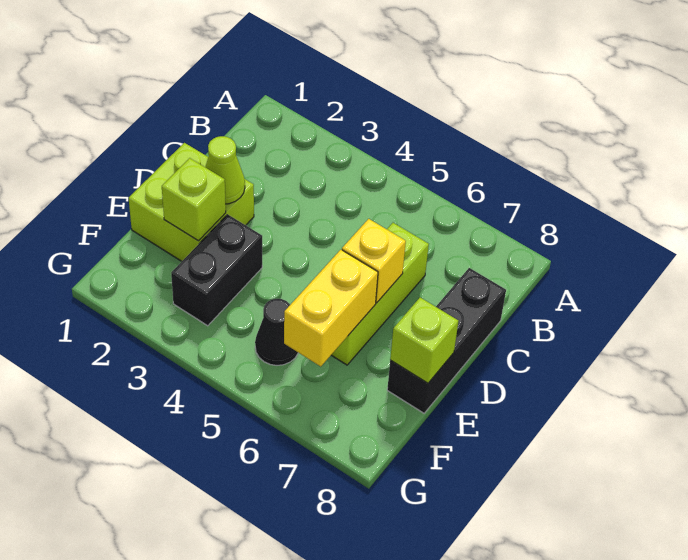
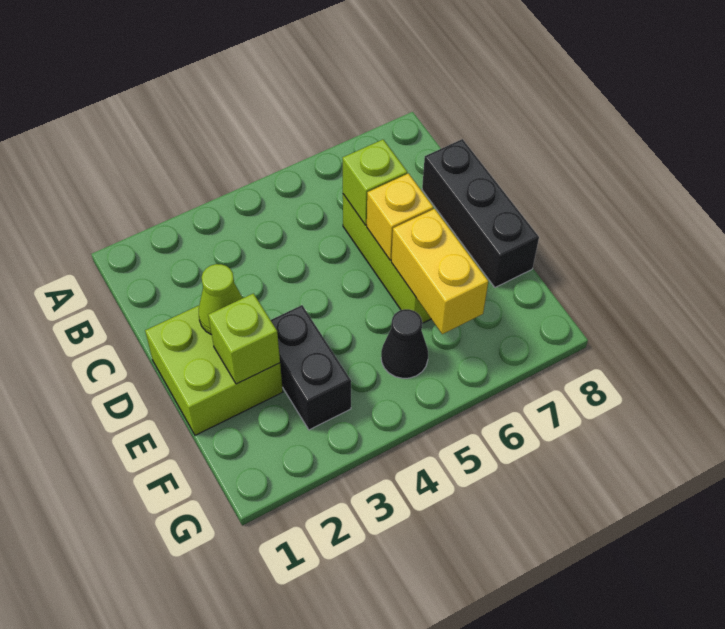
lime brick E8 level 2 -> lime brick C6 level 2

